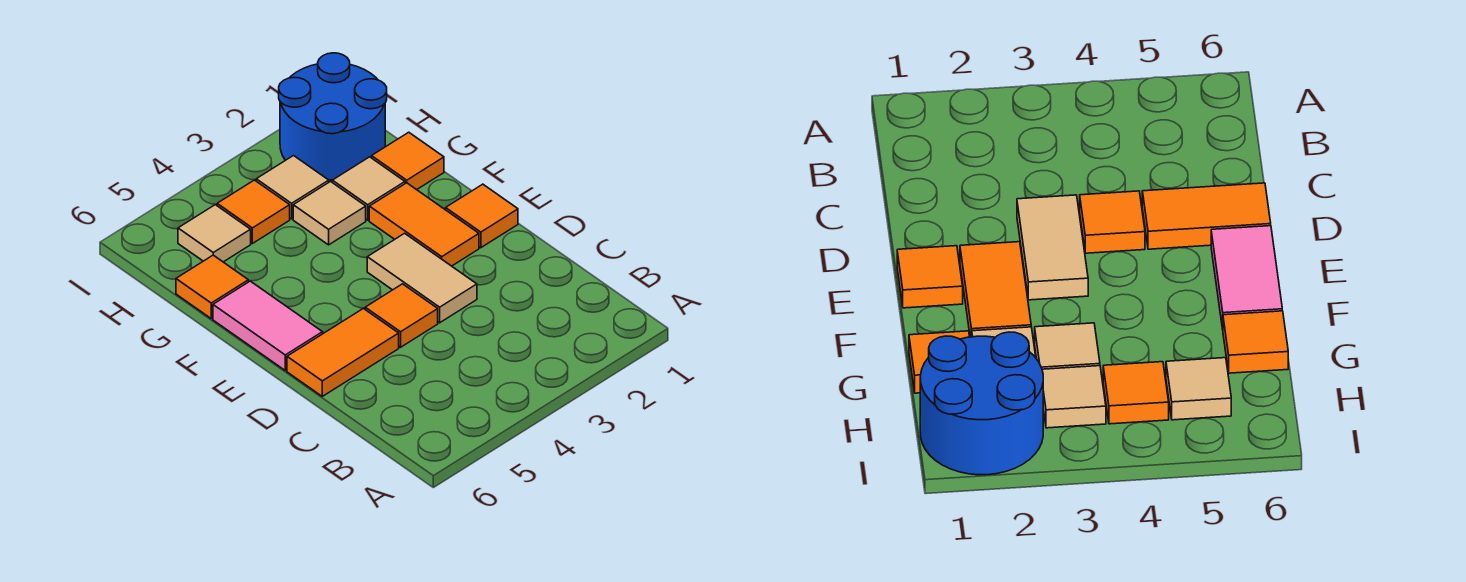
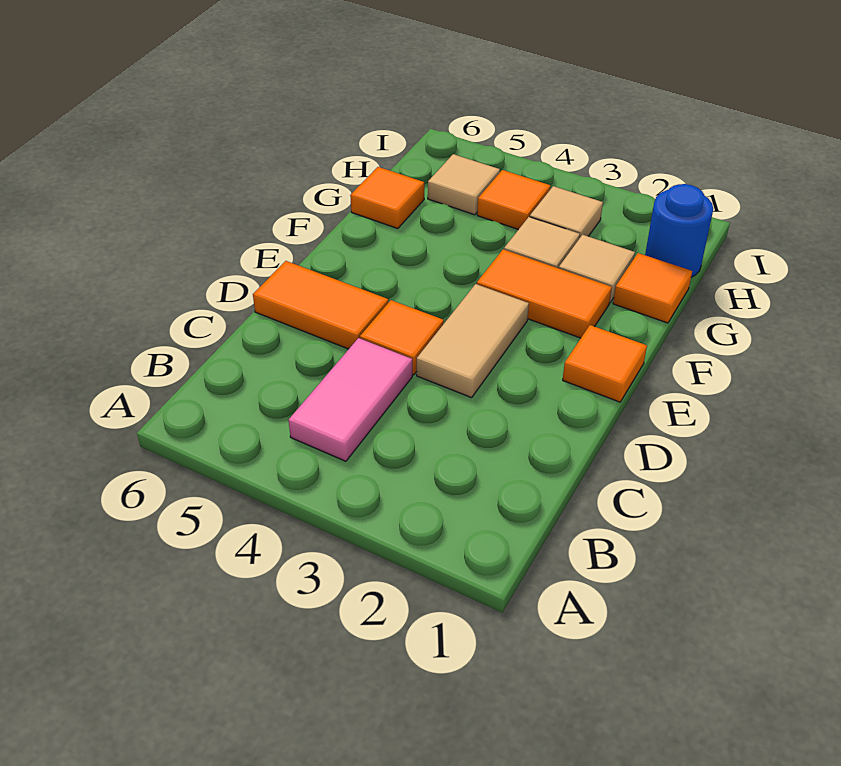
orange tile E2:F2 level 1 -> orange tile F2:F3 level 1
pink tile E6:F6 level 1 -> pink tile B4:C4 level 1
blue round brick H1:I2 level 1 -> blue round brick H1 level 1

